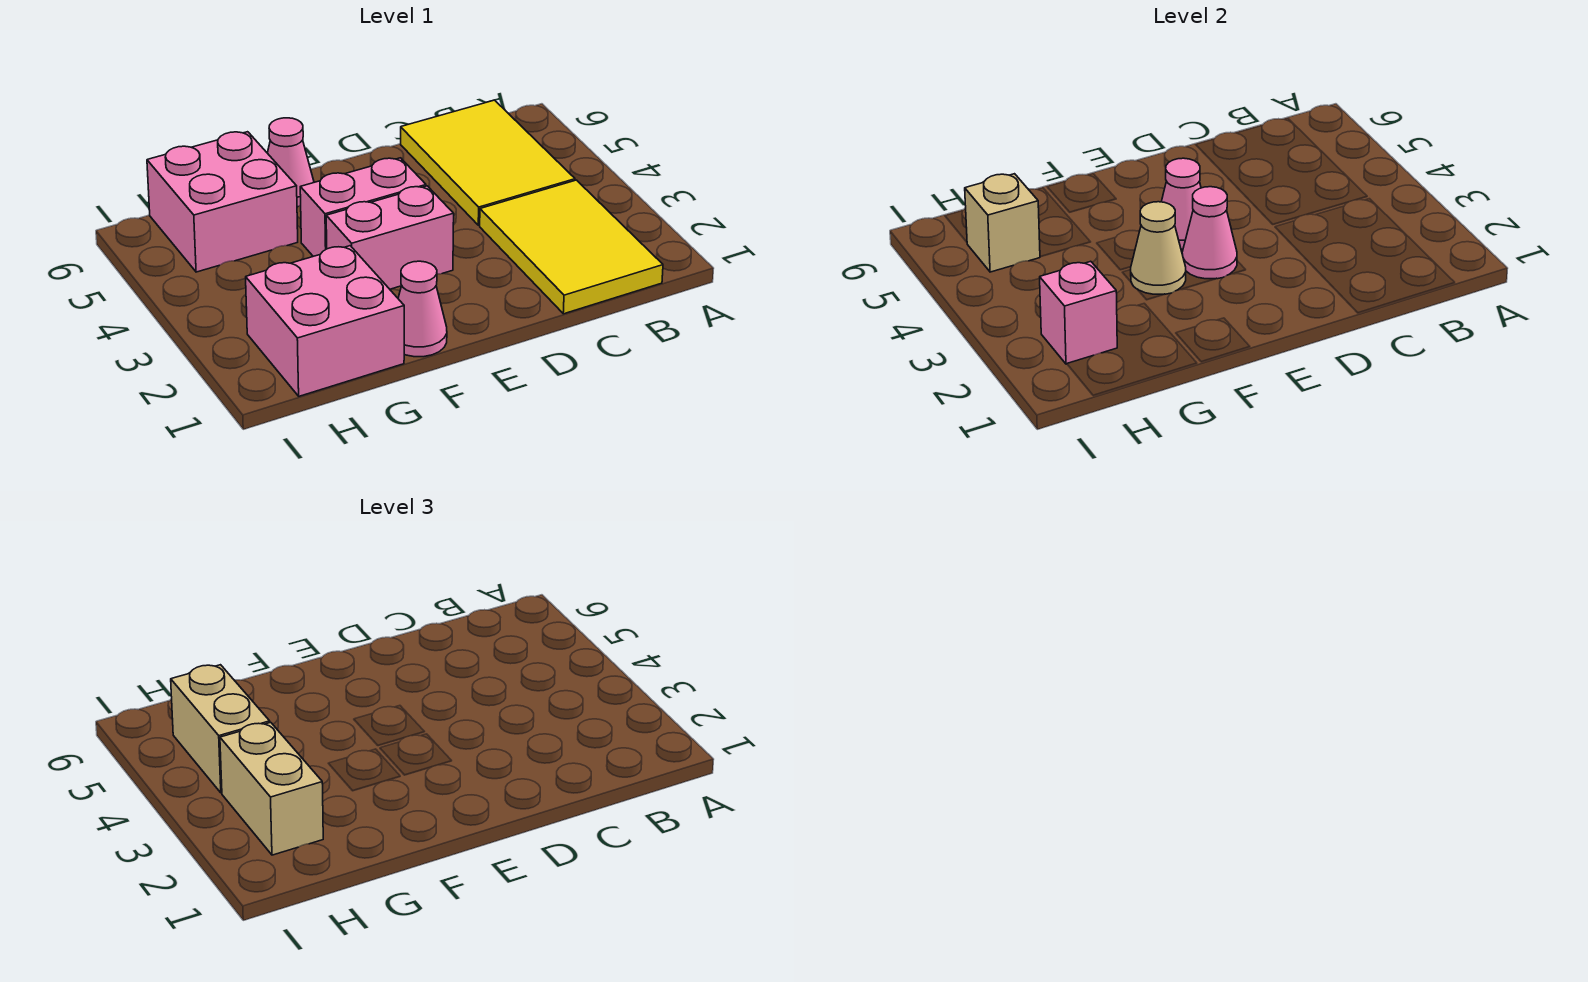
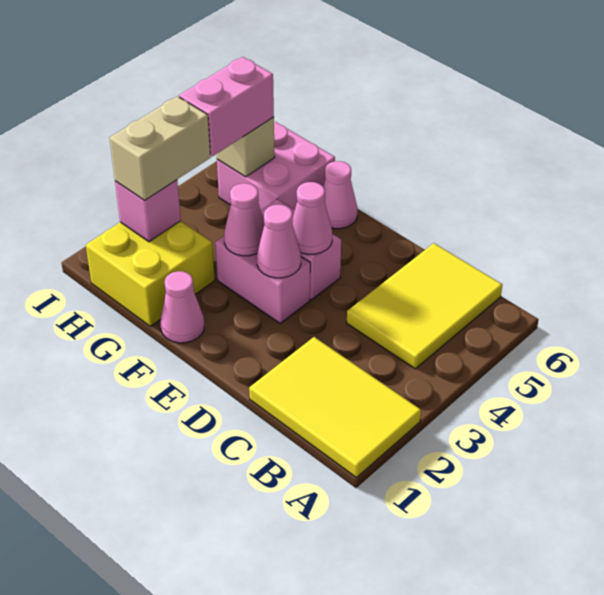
yellow tile B1:C3 level 1 -> yellow tile A1:C2 level 1
tan cone F3 level 2 -> pink cone F3 level 2
pink brick G1:H2 level 1 -> yellow brick G1:H2 level 1
tan brick H4:H5 level 3 -> pink brick H4:H5 level 3

